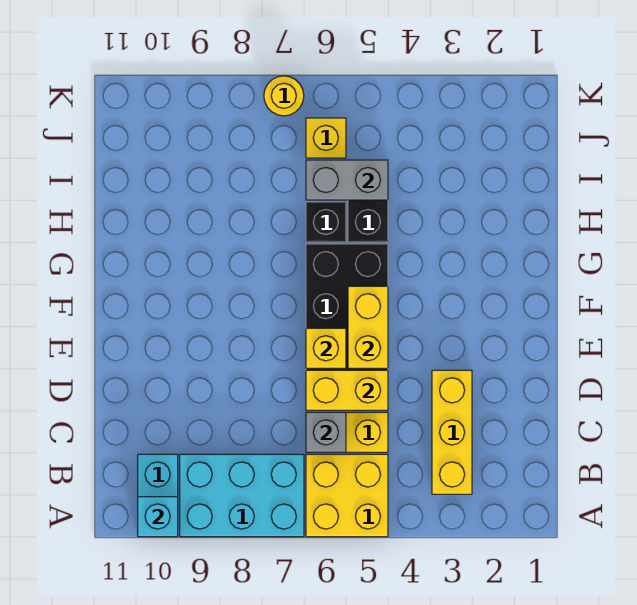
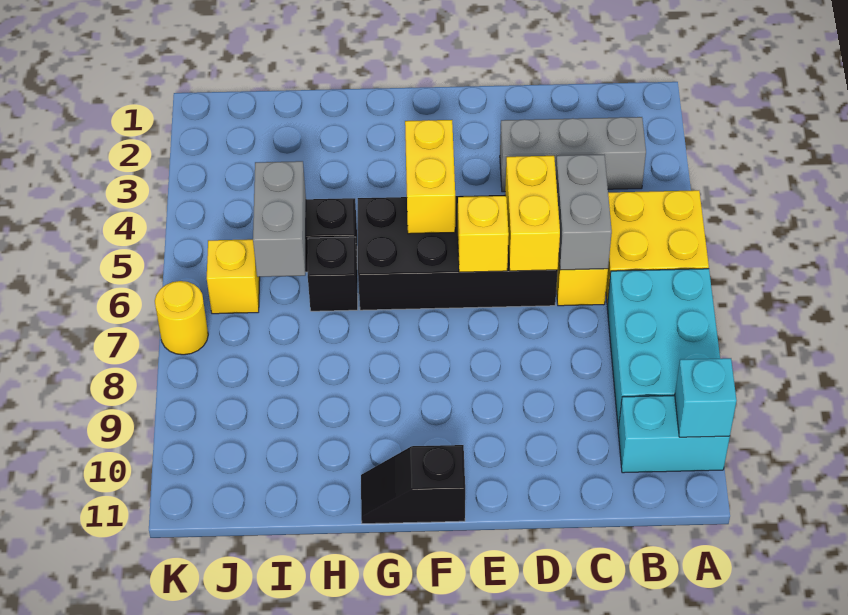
yellow brick B3:D3 level 1 -> grey brick B3:D3 level 1
grey brick C6 level 2 -> grey brick C5:C6 level 2
yellow brick E5:F5 level 2 -> yellow brick F4:F5 level 2
none -> black slope F11:G11 level 1 top F

